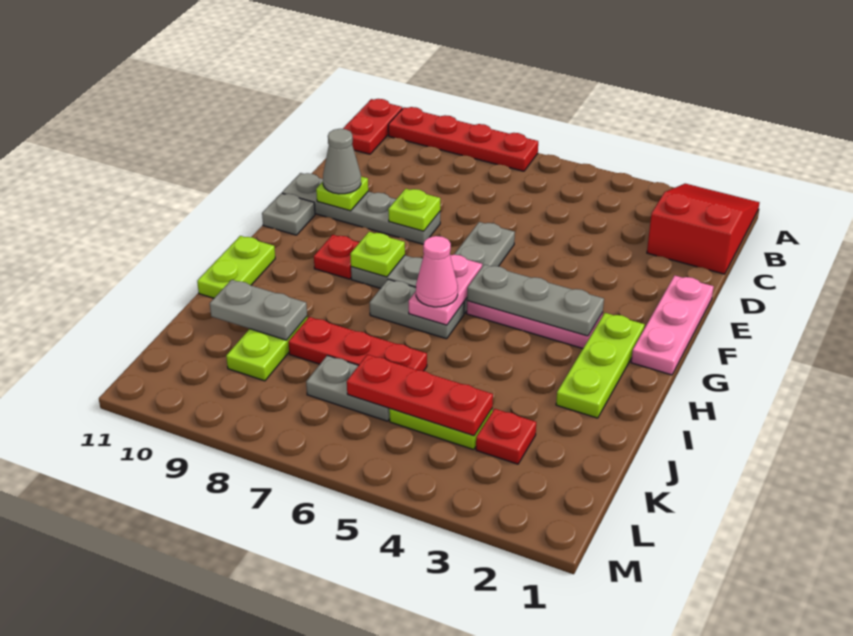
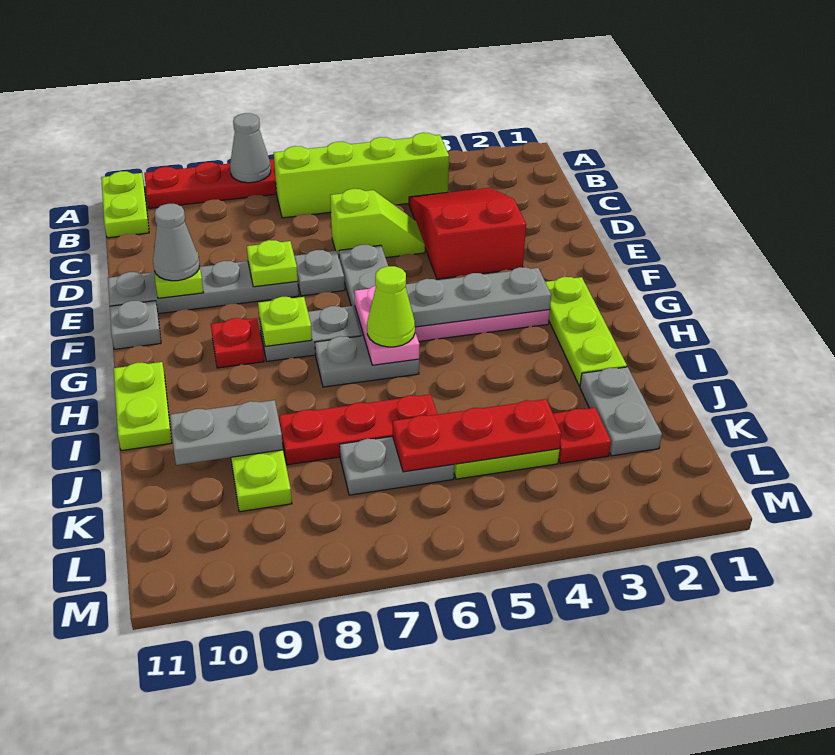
red slope A1:C2 level 1 top C -> red slope C3:E4 level 1 top E
none -> grey cone A8 level 2
red plate A11:B11 level 1 -> lime plate A11:B11 level 1
none -> lime brick B4:B7 level 1
none -> lime slope D5:D6 level 1 top 6
pink plate E1:G1 level 1 -> none
none -> grey plate E7 level 1
pink cone H6 level 3 -> lime cone H6 level 3
none -> grey plate J2:K2 level 1

